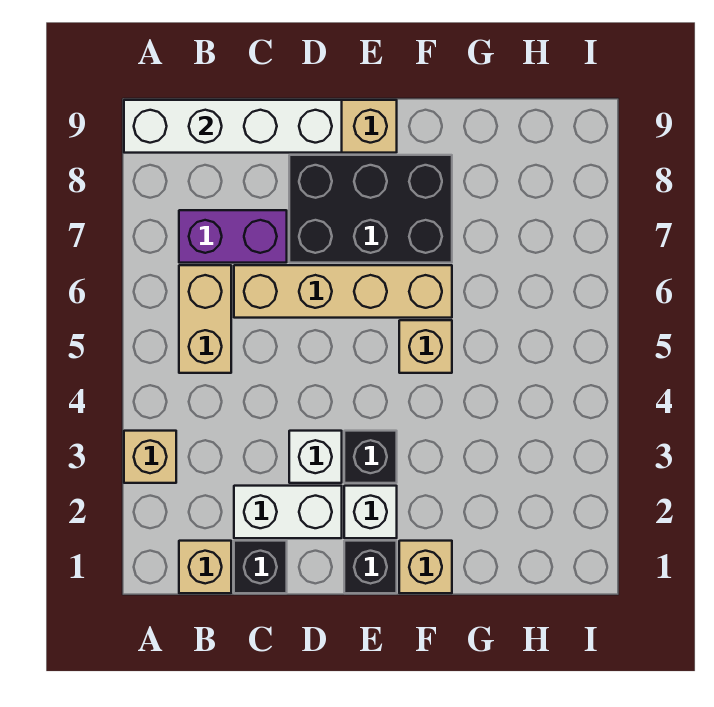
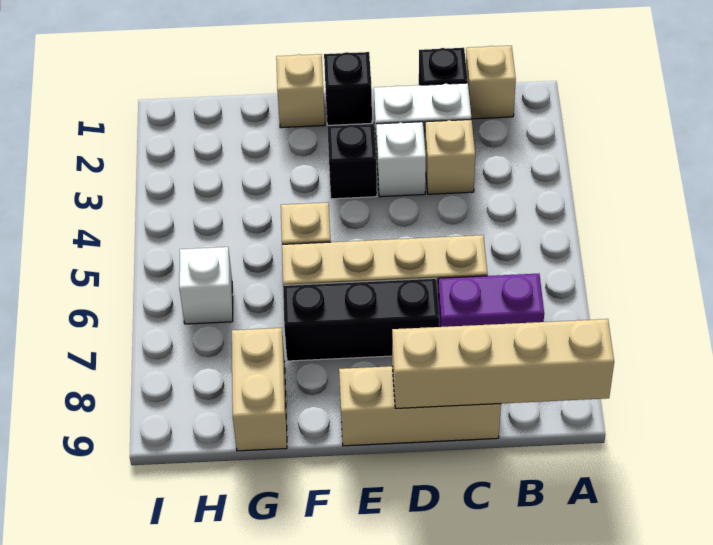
tan brick A3 level 1 -> tan brick C3 level 1
white brick A9:D9 level 2 -> tan brick A9:D9 level 2
tan brick B5:B6 level 1 -> tan brick G8:G9 level 1
black brick D7:F8 level 1 -> black brick D7:F7 level 1
white brick E2 level 1 -> white brick H6 level 1

